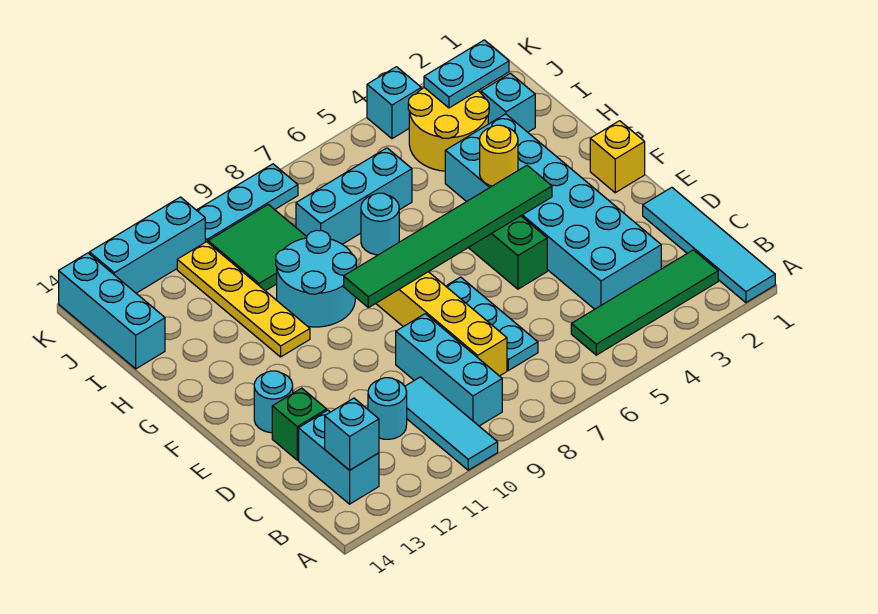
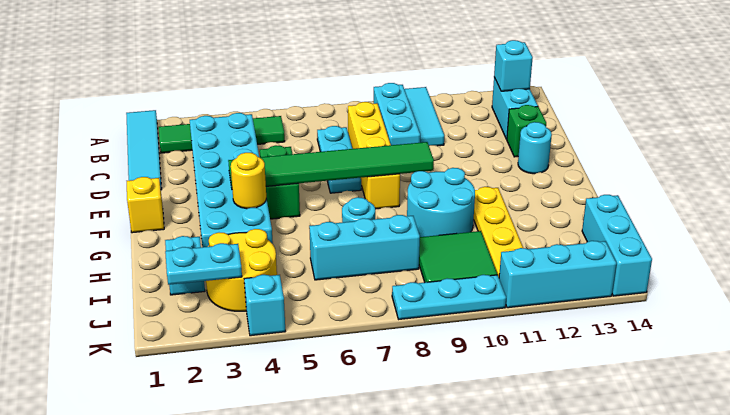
cyan round brick C11 level 1 -> none

